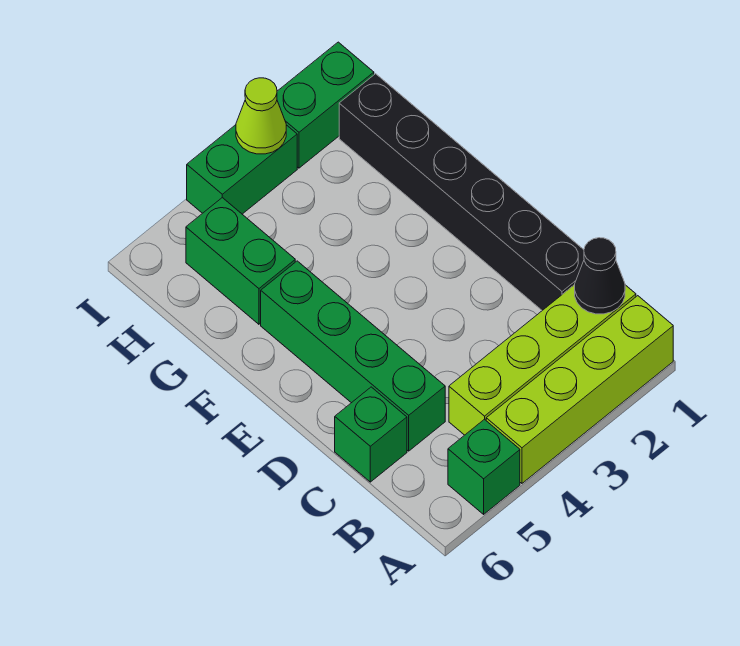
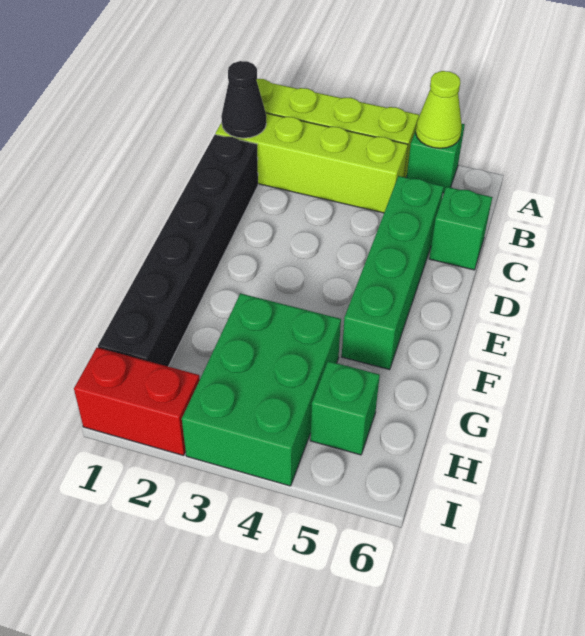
green brick G5:H5 level 1 -> green brick H5 level 1
green brick I1:I2 level 1 -> red brick I1:I2 level 1
green brick I3:I4 level 1 -> green brick G3:I4 level 1
lime cone I3 level 2 -> lime cone A5 level 2

